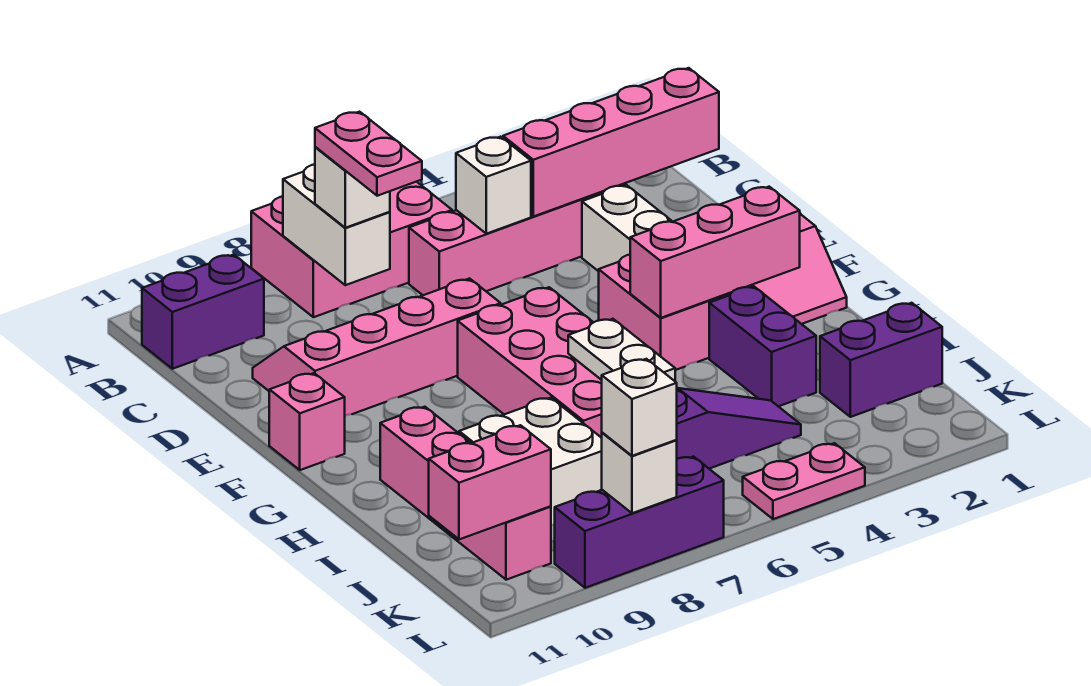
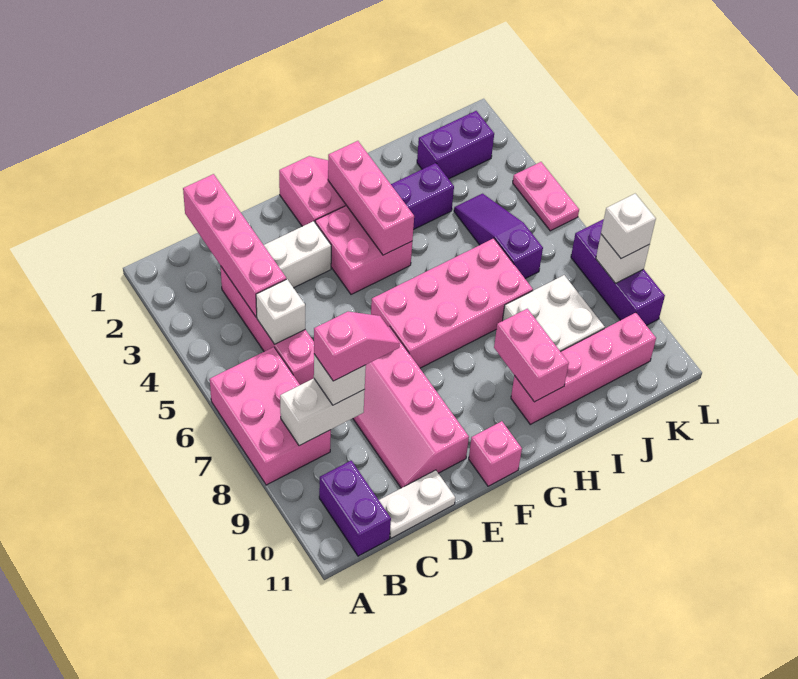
pink plate C8:D8 level 4 -> pink slope C8:D8 level 4 top C
white plate H6:I6 level 2 -> white plate C11:D11 level 1
purple brick J1:J2 level 1 -> purple brick J2:K2 level 1
pink brick K10:K11 level 2 -> pink brick H9:H10 level 2

